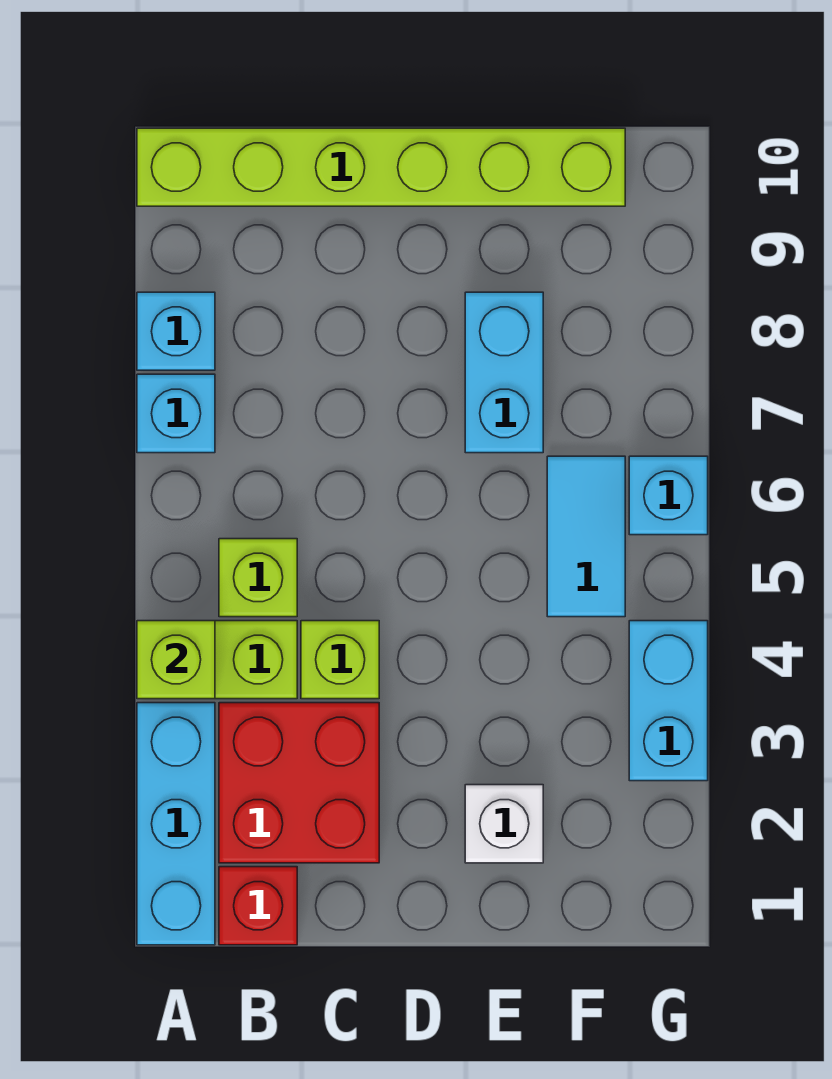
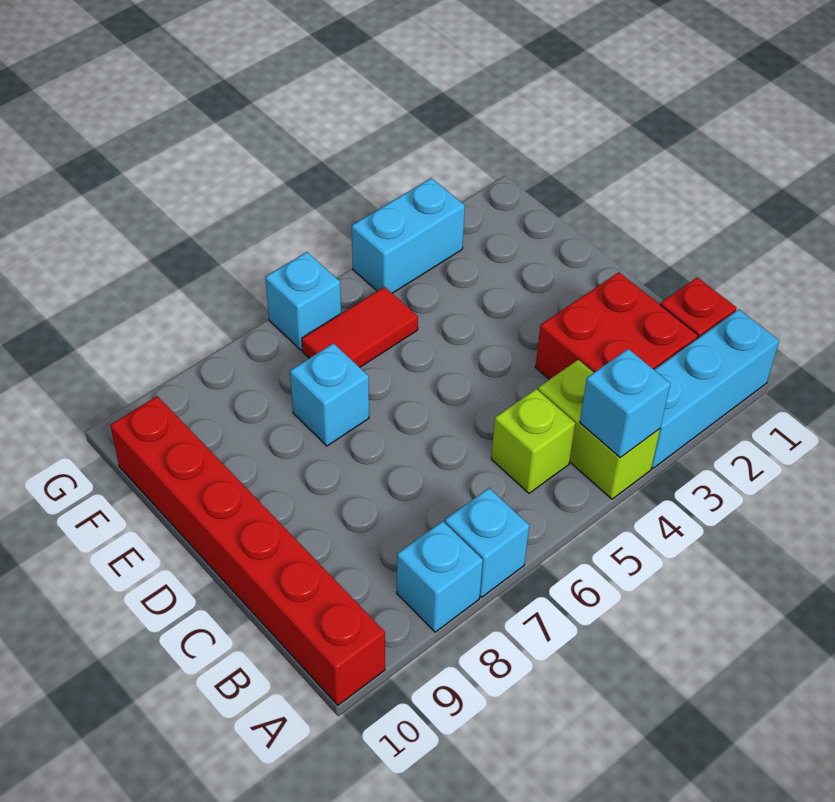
lime brick A4 level 2 -> cyan brick A4 level 2
lime brick A10:F10 level 1 -> red brick A10:F10 level 1
lime brick C4 level 1 -> none
white brick E2 level 1 -> none
cyan brick E7:E8 level 1 -> cyan brick E7 level 1
cyan tile F5:F6 level 1 -> red tile F5:F6 level 1

